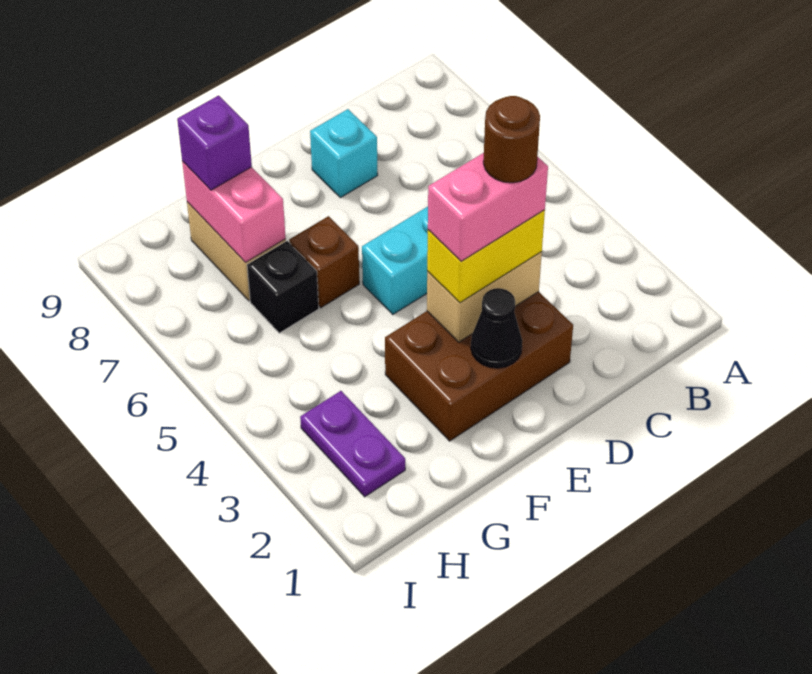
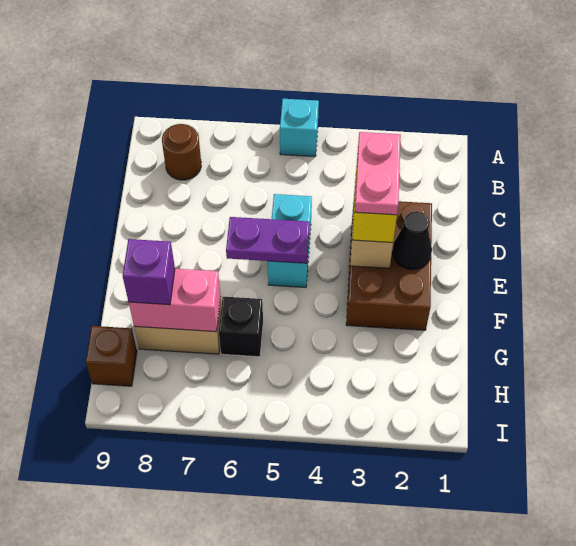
pink brick D3:E3 level 4 -> pink plate D3:E3 level 4
brown round brick D3 level 5 -> brown round brick B8 level 1
cyan brick D8 level 1 -> cyan brick A5 level 1
brown brick F6 level 1 -> brown brick H9 level 1
purple plate H2:H3 level 1 -> purple plate E5:E6 level 2

